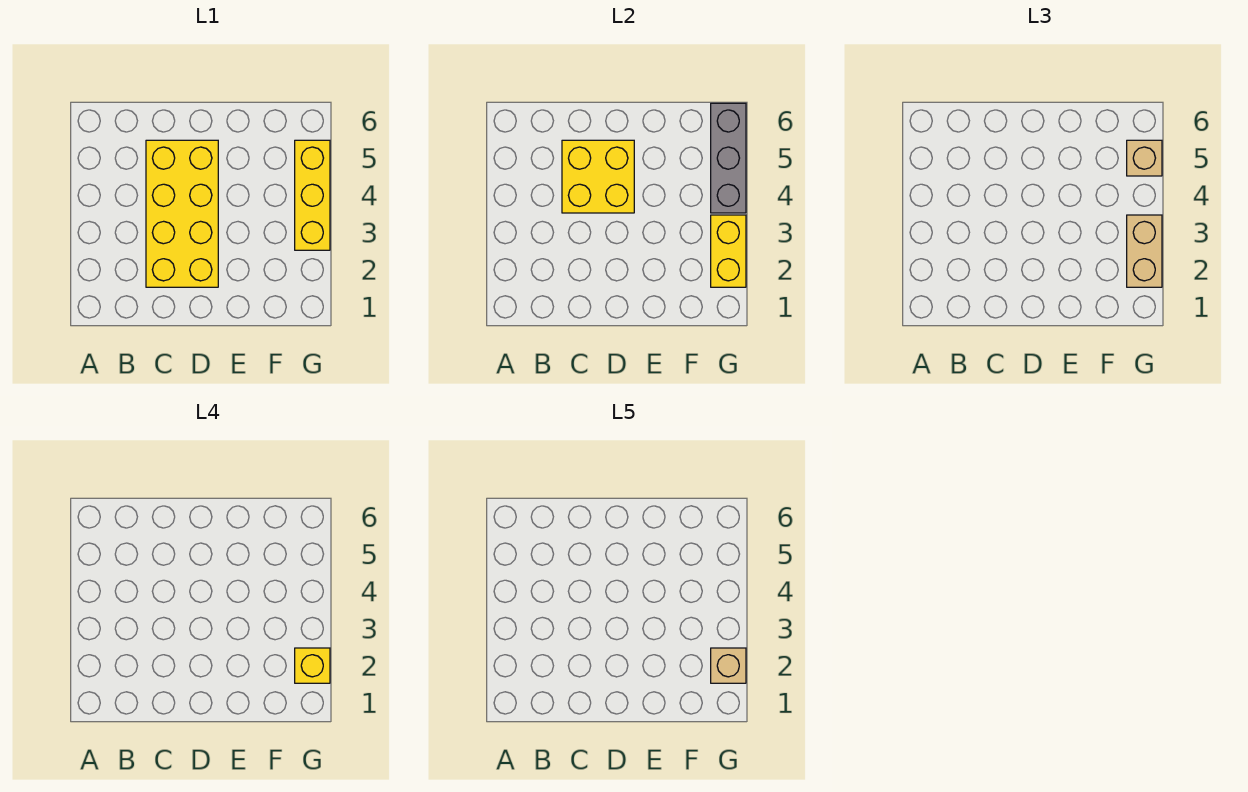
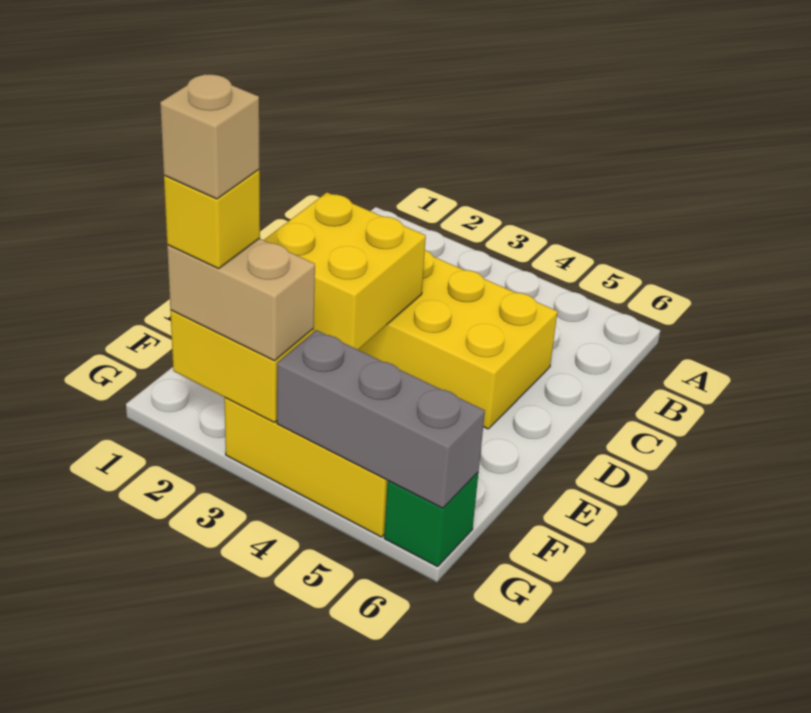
yellow brick C4:D5 level 2 -> yellow brick D2:E3 level 2
tan brick G5 level 3 -> none
none -> green brick G6 level 1

